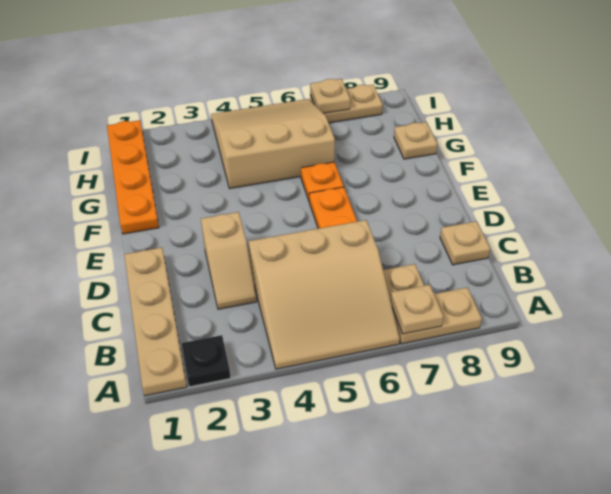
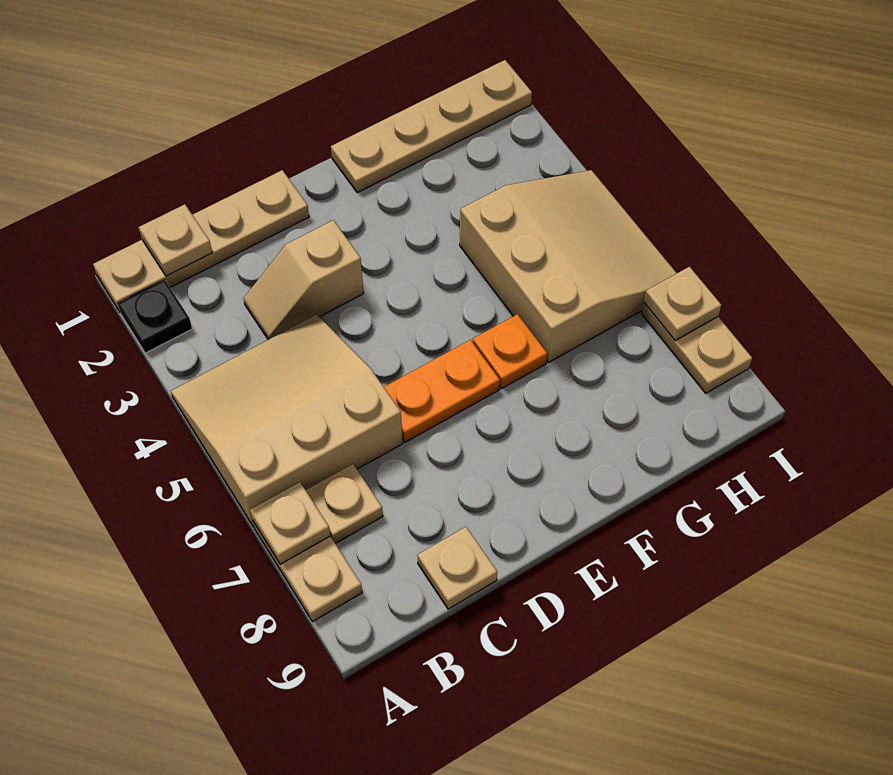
tan slope A4:C6 level 1 top C -> tan slope A4:C6 level 1 top 6
orange plate F1:I1 level 1 -> tan plate F1:I1 level 1
tan plate G9 level 1 -> tan plate B1 level 2

